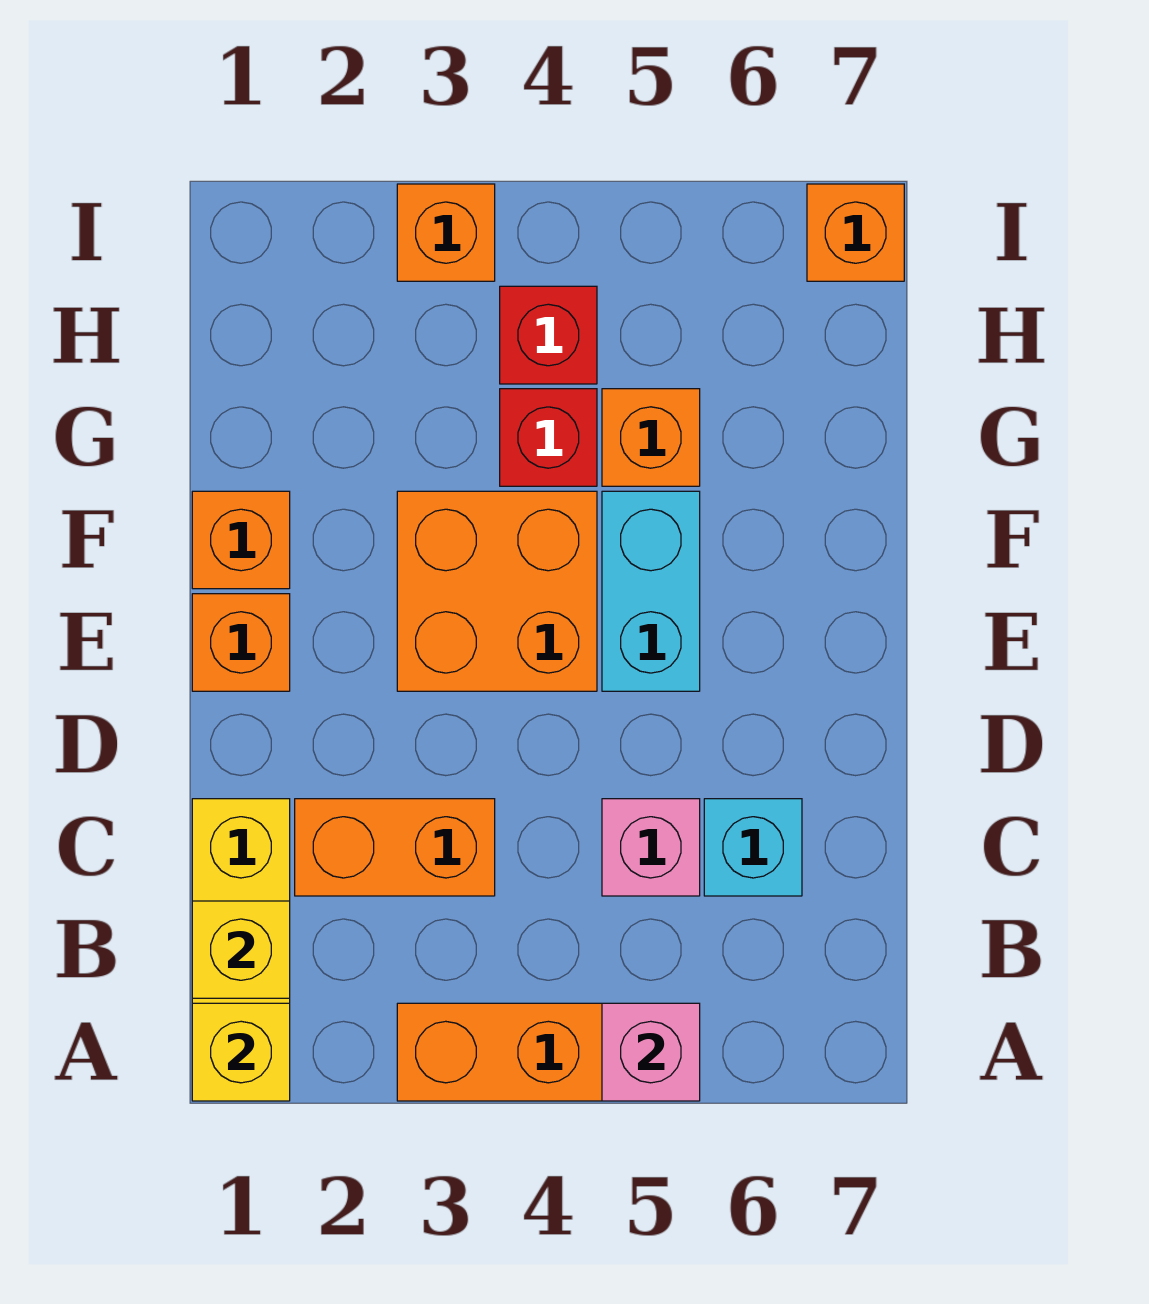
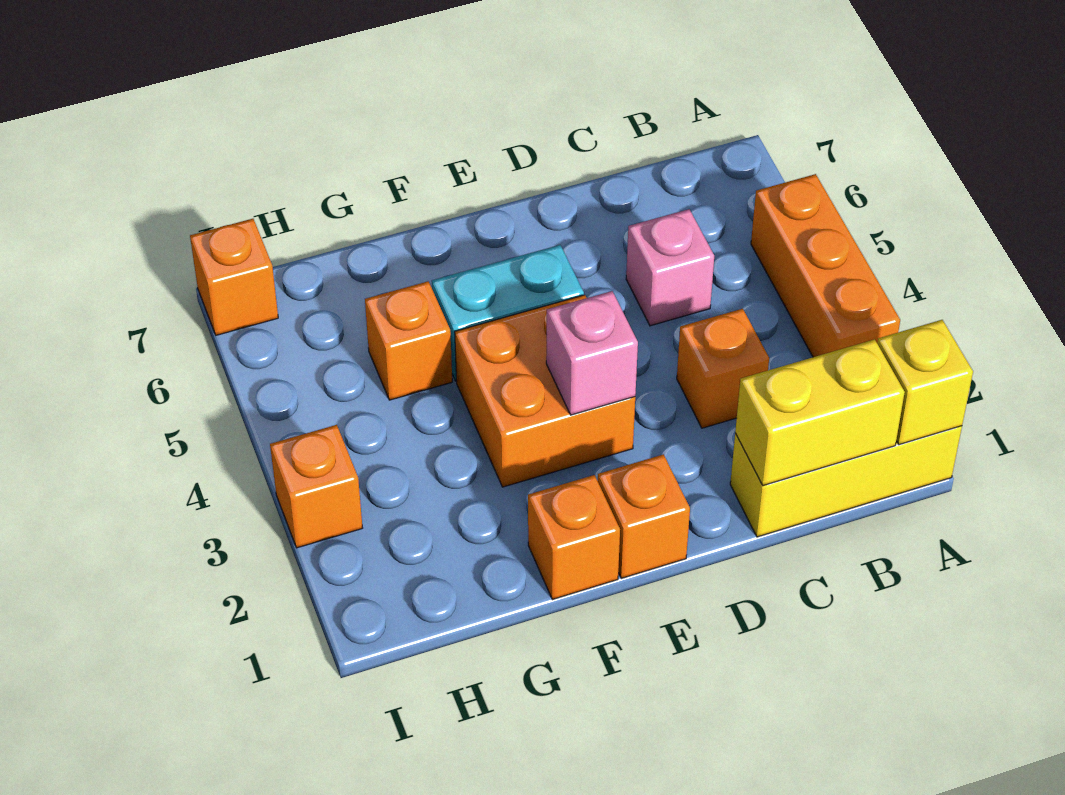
pink brick A5 level 2 -> pink brick E3 level 2
yellow brick B1 level 2 -> yellow brick B1:C1 level 2
orange brick C2:C3 level 1 -> orange brick C3 level 1
cyan brick C6 level 1 -> none
red brick G4 level 1 -> none
red brick H4 level 1 -> none

